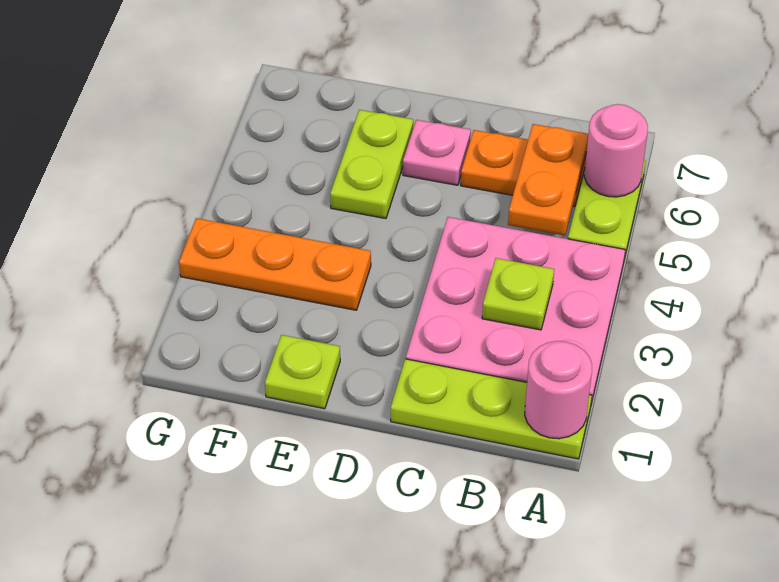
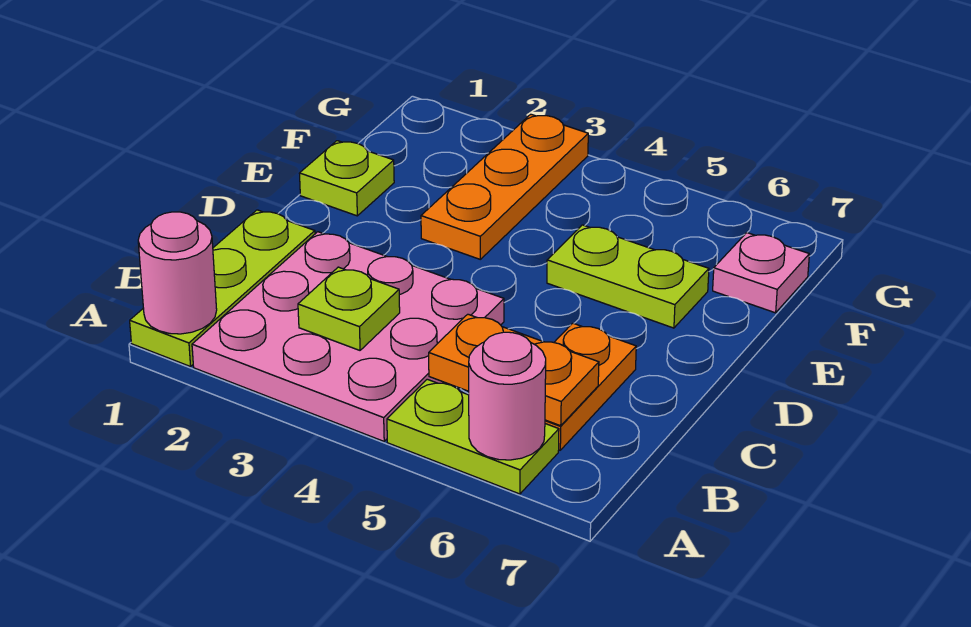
pink plate D6 level 1 -> pink plate F7 level 1

